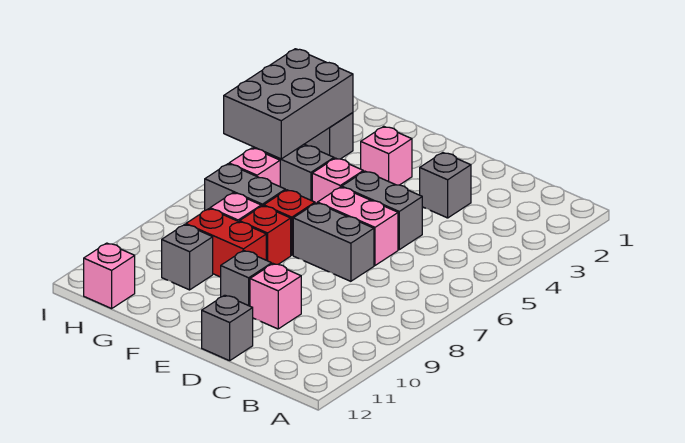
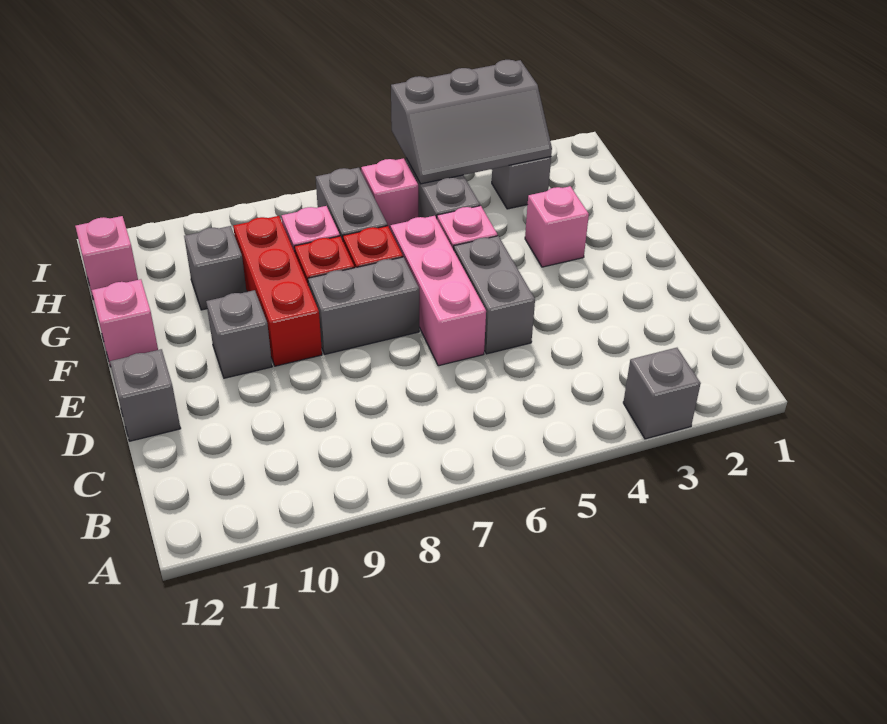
grey brick D3 level 1 -> grey brick A3 level 1
pink brick D6:E6 level 1 -> pink brick D6:F6 level 1
grey brick D7:E7 level 1 -> grey brick E7:E8 level 1
pink brick D10 level 1 -> pink brick F12 level 1
red brick F9:G9 level 1 -> red brick E9:G9 level 1
grey brick H3:I5 level 2 -> grey slope H3:I5 level 2 top I

